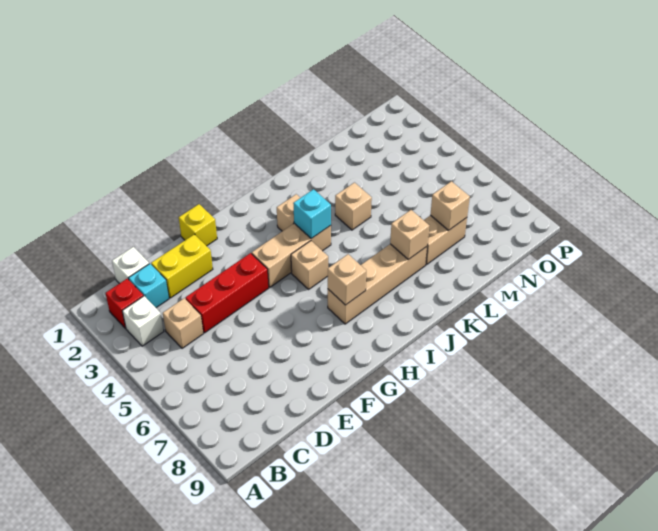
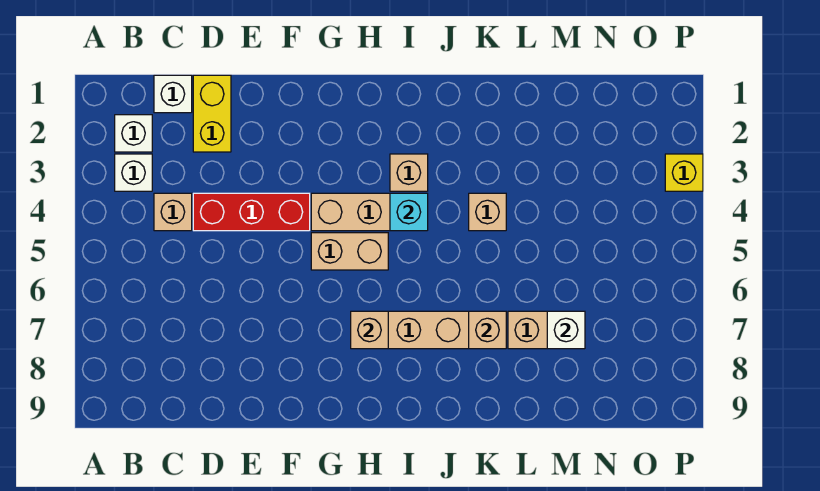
red brick B2 level 1 -> white brick B2 level 1
cyan brick C2 level 1 -> none
yellow brick D2:E2 level 1 -> yellow brick D1:D2 level 1
yellow brick F1 level 1 -> yellow brick P3 level 1
tan brick H5 level 1 -> tan brick G5:H5 level 1
tan brick M7 level 2 -> white brick M7 level 2

